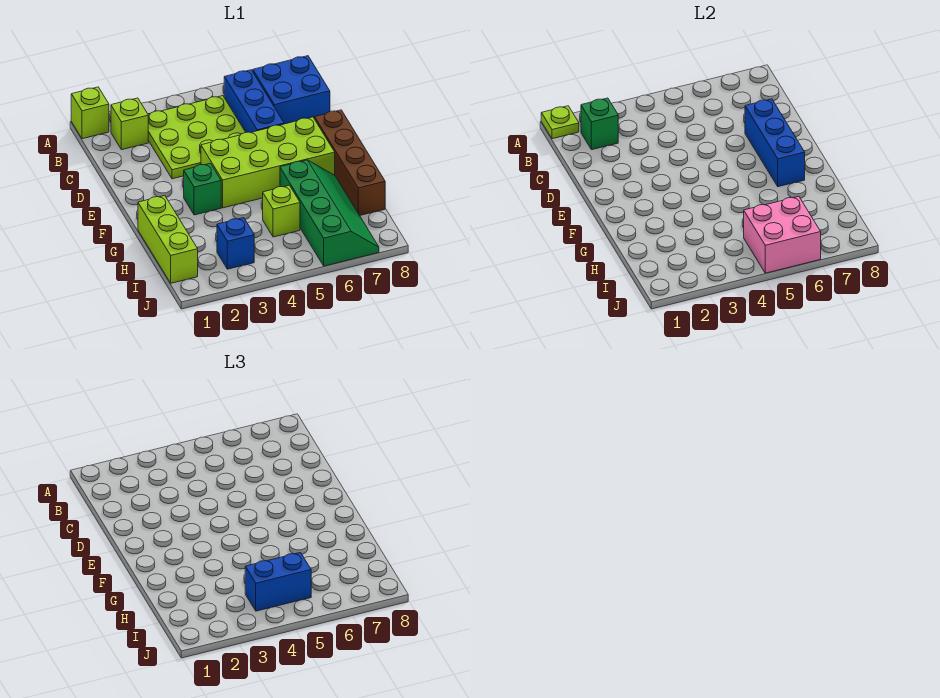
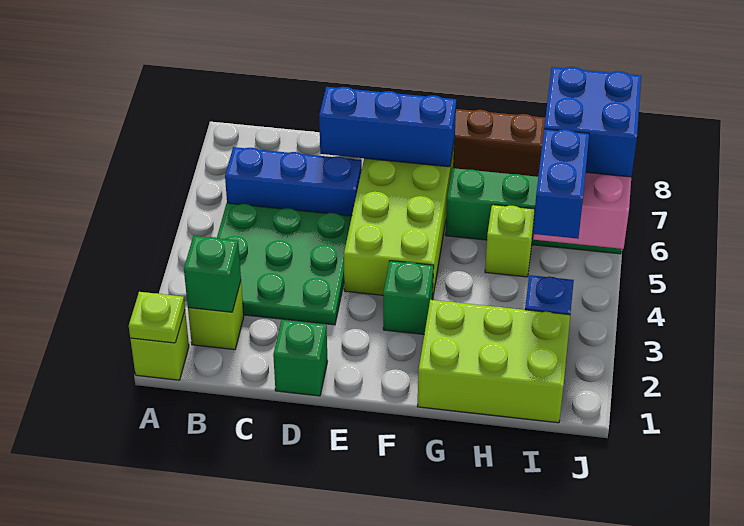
lime plate B3:D5 level 1 -> green plate B3:D5 level 1
blue brick B7:C8 level 1 -> blue brick I6:J7 level 3
none -> green brick D1 level 1
lime brick G1:I1 level 1 -> lime brick G1:I2 level 1

